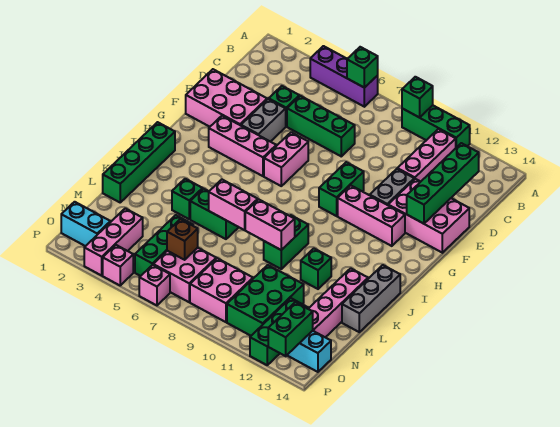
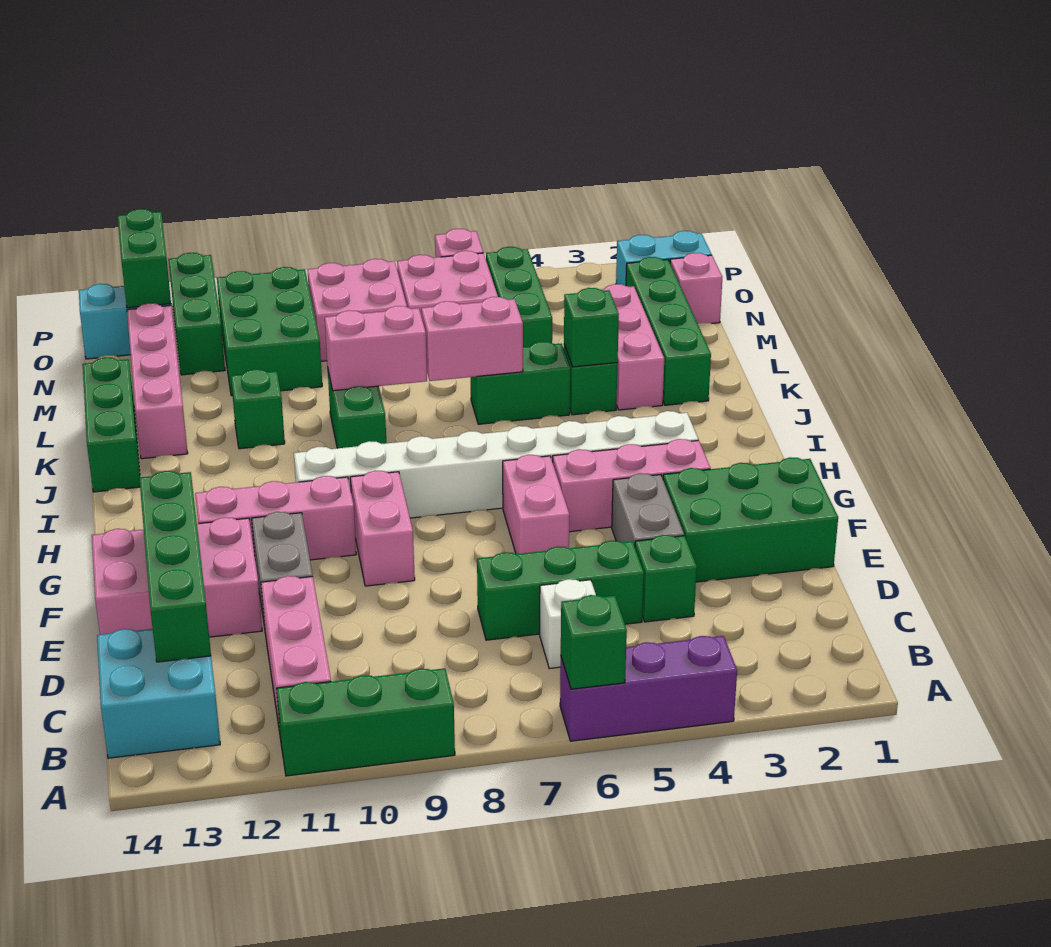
green brick A9 level 2 -> green brick K4 level 2
none -> cyan brick B13:C14 level 1
none -> white brick C6 level 1
pink brick E1:F3 level 1 -> green brick E1:F3 level 1
green brick F9:G9 level 1 -> pink brick F9:G9 level 1
none -> white brick H3:H10 level 1
green brick I1:L1 level 1 -> green brick K2:N2 level 1
grey brick J14:L14 level 1 -> green brick J14:L14 level 1
pink brick N3:P3 level 1 -> pink brick K3:M3 level 1
brown brick N6 level 2 -> none
pink brick P4 level 1 -> pink brick N1 level 1

